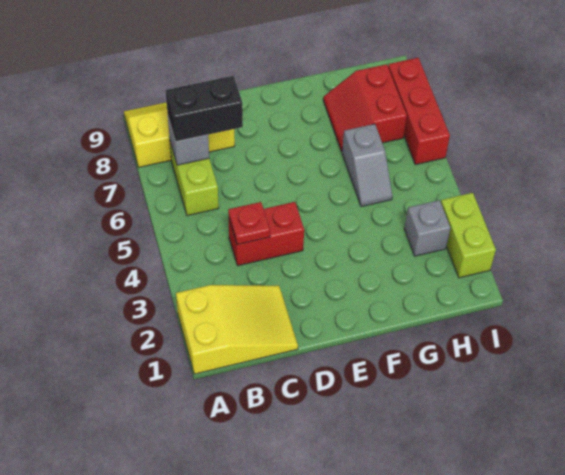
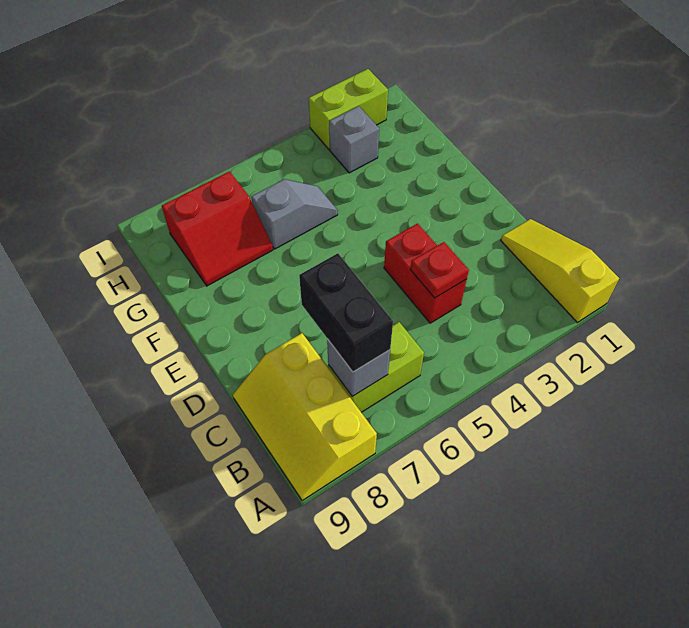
yellow slope A1:C2 level 1 top A -> yellow slope A1:C1 level 1 top A
red brick I6:I8 level 1 -> none

